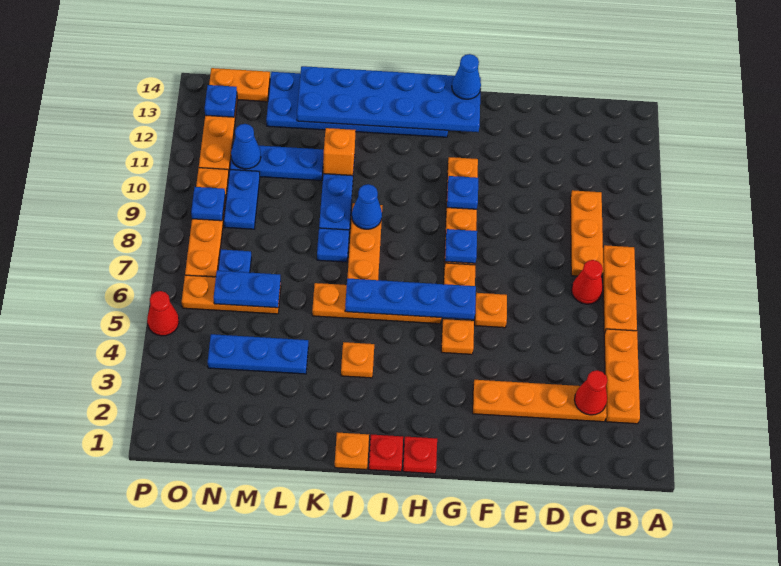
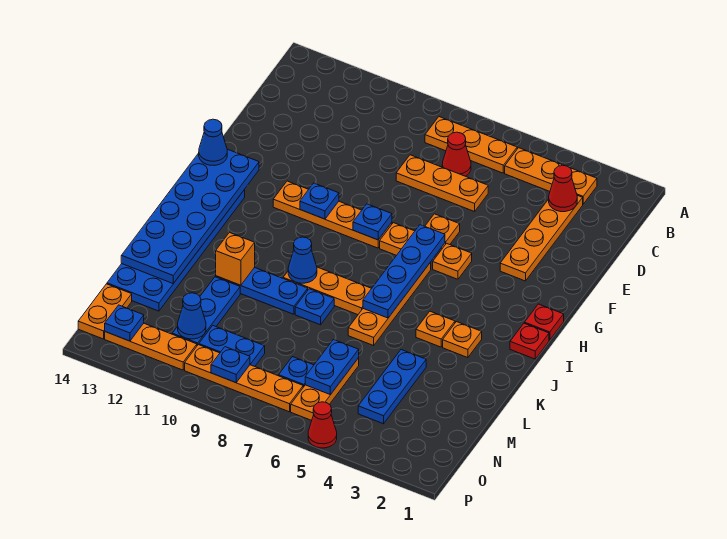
orange plate C8:C10 level 1 -> orange plate D6:D8 level 1
orange plate J1 level 1 -> orange plate J3 level 1

